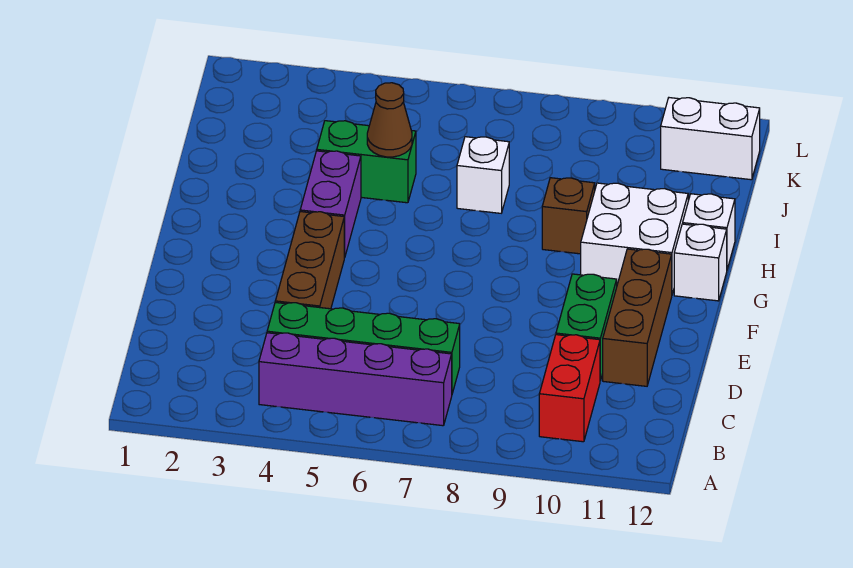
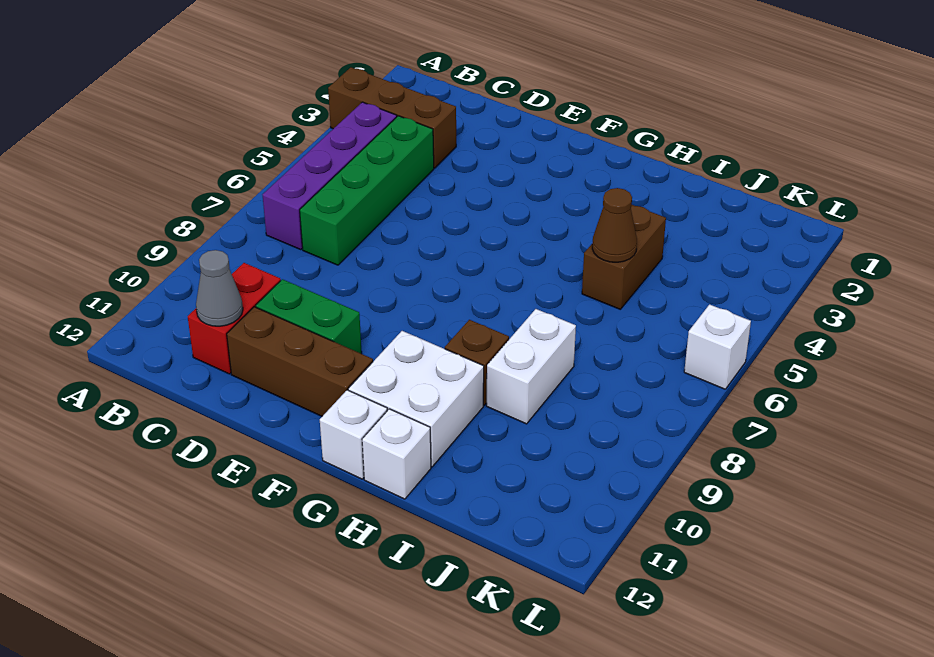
red brick B10:C10 level 1 -> red brick C10:C11 level 1
none -> grey cone C11 level 2
brown brick D4:F4 level 1 -> brown brick A3:C3 level 1
purple brick G4:H4 level 1 -> none
green brick I4:I5 level 1 -> brown brick I4:I5 level 1
white brick I7 level 1 -> white brick L6 level 1
white brick K11:K12 level 1 -> white brick I8:I9 level 1

